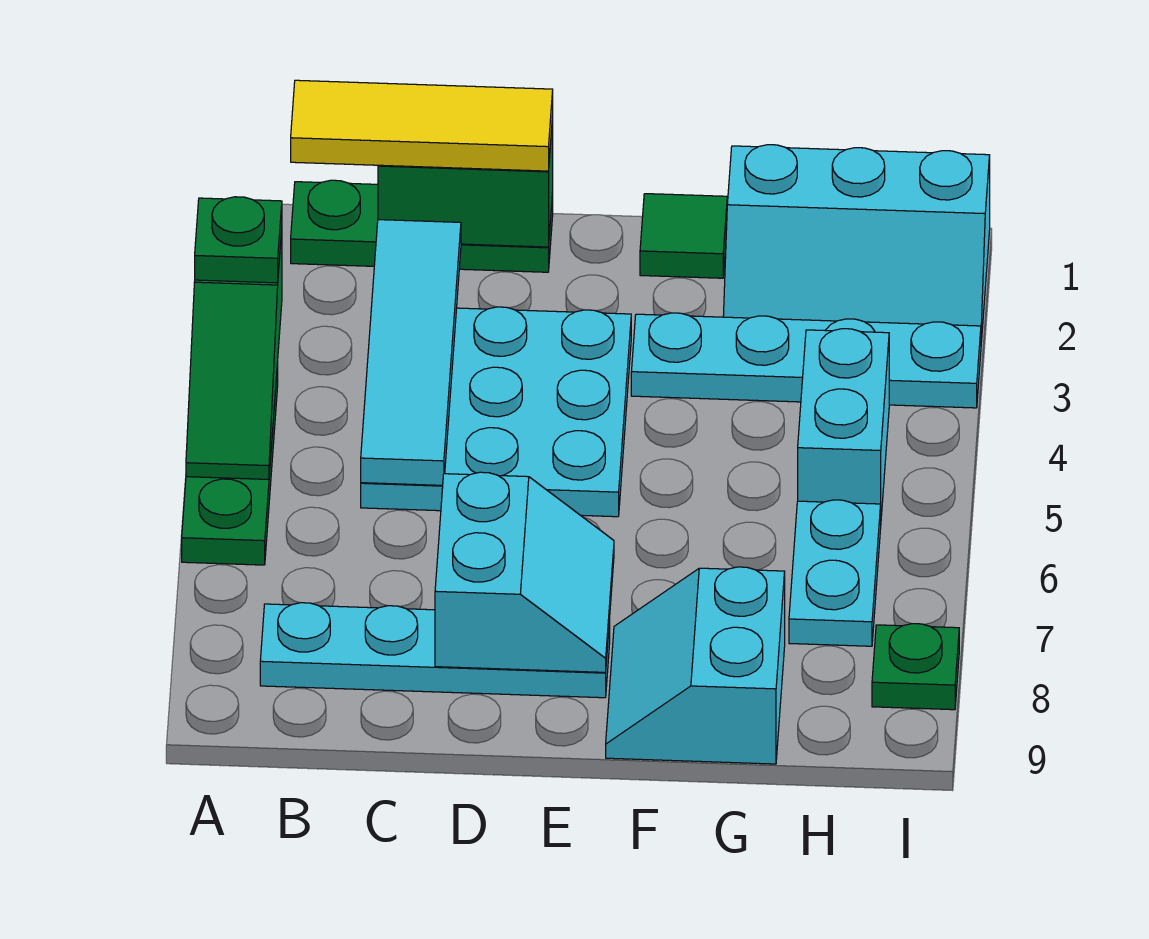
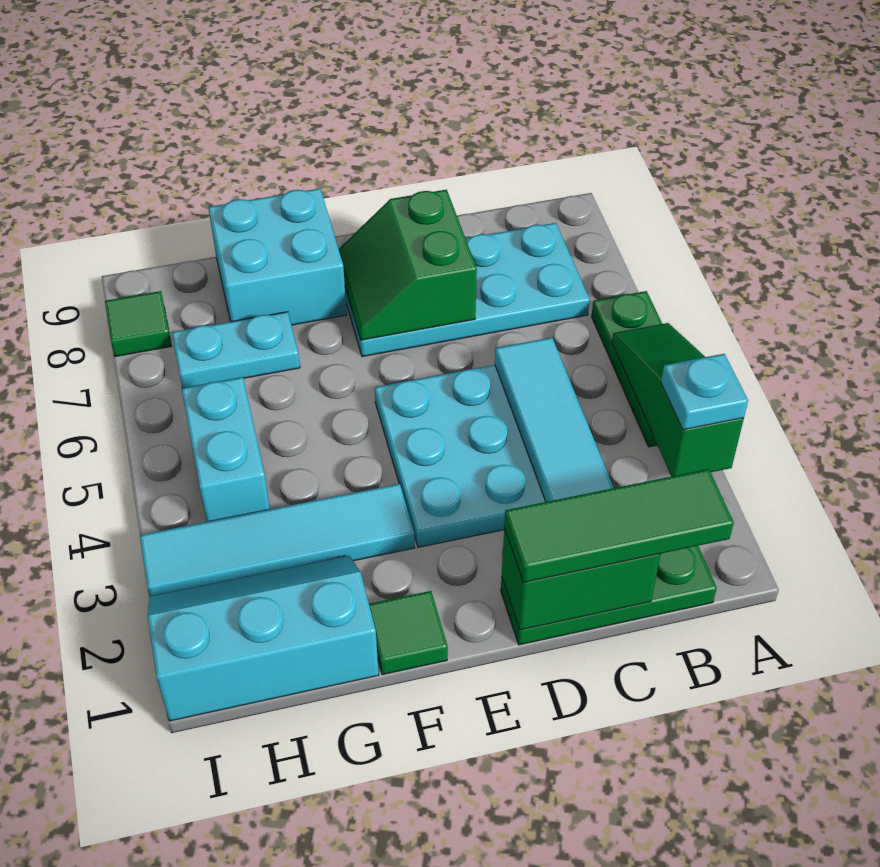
green plate A3 level 3 -> cyan plate A3 level 3
yellow tile B1:D1 level 3 -> green tile B1:D1 level 3
cyan plate B8:E8 level 1 -> cyan plate B7:E8 level 1
cyan slope D7:E8 level 2 top D -> green slope D7:E8 level 2 top D
cyan plate F3:I3 level 1 -> cyan tile F3:I3 level 1
cyan slope F8:G9 level 1 top G -> cyan brick F8:G9 level 1
cyan plate H6:H7 level 1 -> cyan plate G7:H7 level 1
green plate I8 level 1 -> green tile I8 level 1

